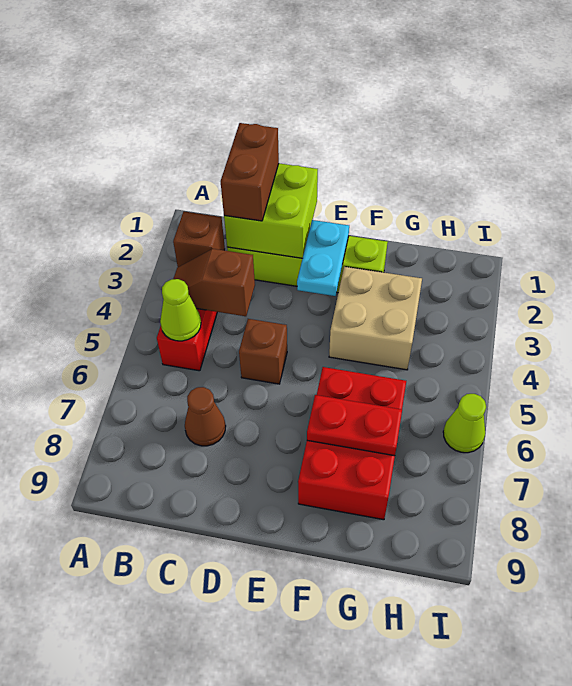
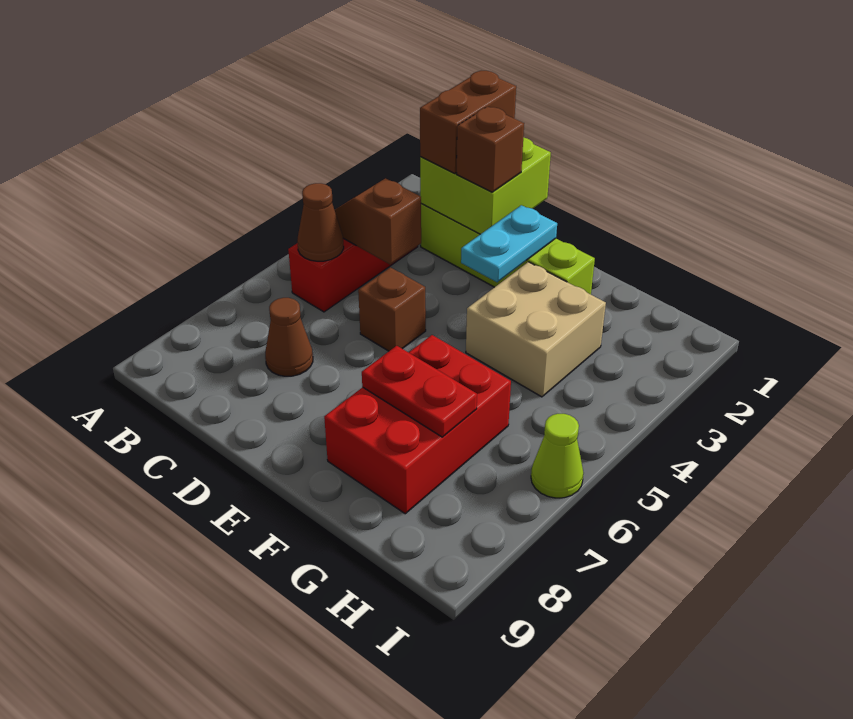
brown brick B3 level 2 -> brown brick D2 level 3
lime cone B5 level 2 -> brown cone B5 level 2

